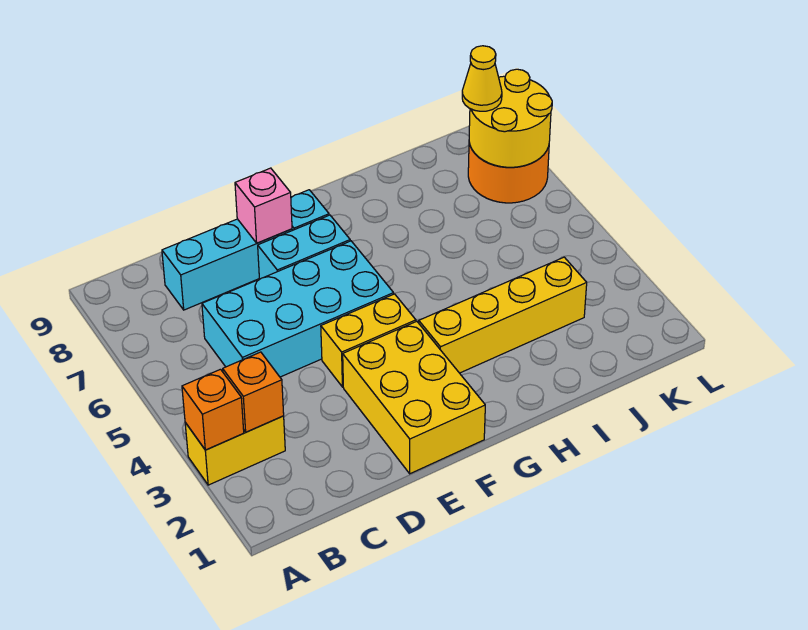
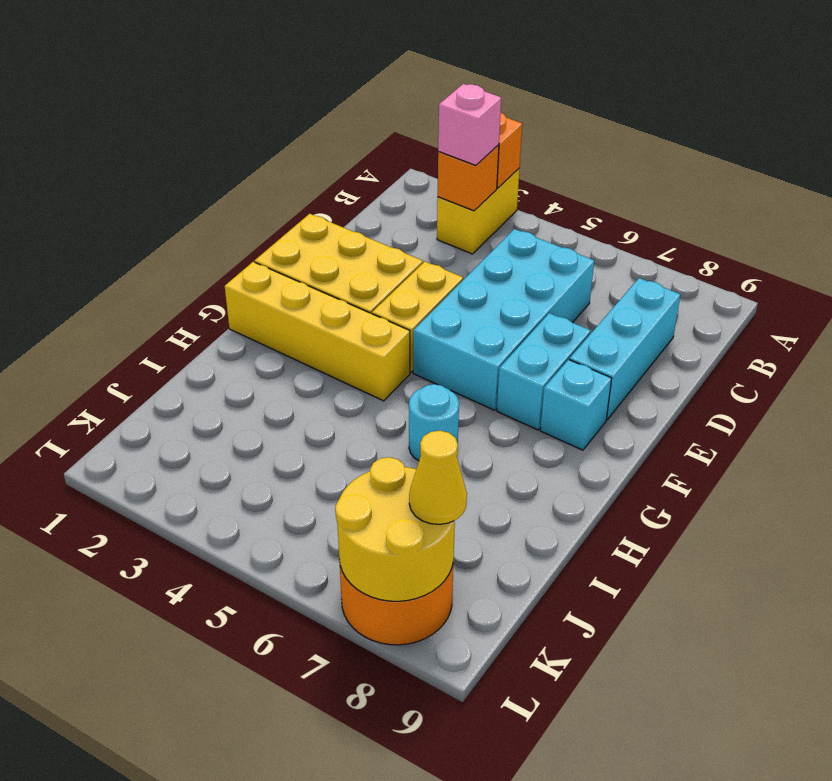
pink brick E8 level 2 -> pink brick B3 level 3
yellow brick G3:J3 level 1 -> yellow brick G1:G4 level 1
none -> cyan round brick H6 level 1

